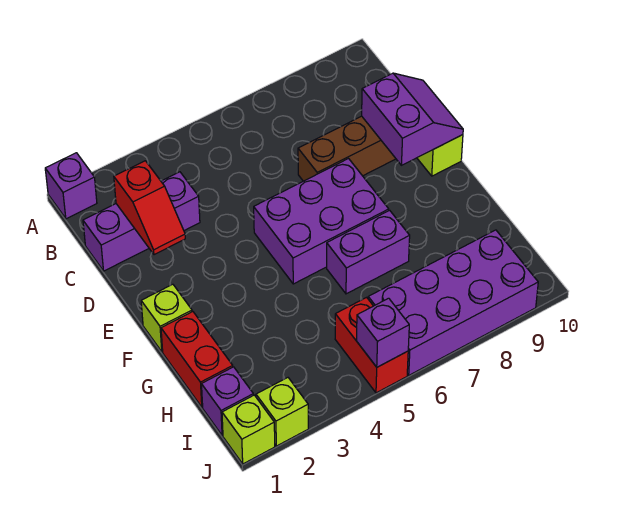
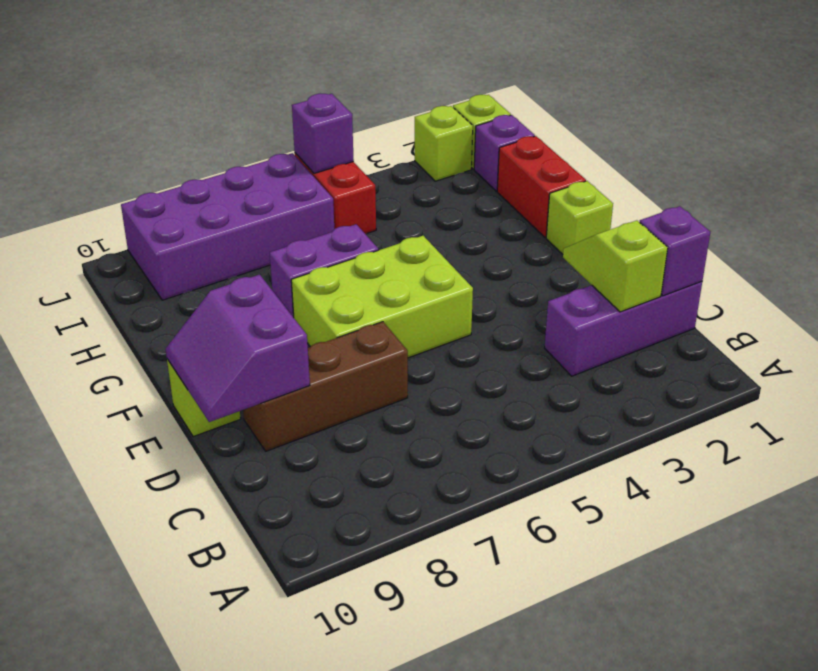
purple brick A1 level 1 -> purple brick C1 level 2
red slope C2:D2 level 2 top C -> lime slope C2:D2 level 2 top C
purple brick E5:F7 level 1 -> lime brick E5:F7 level 1

